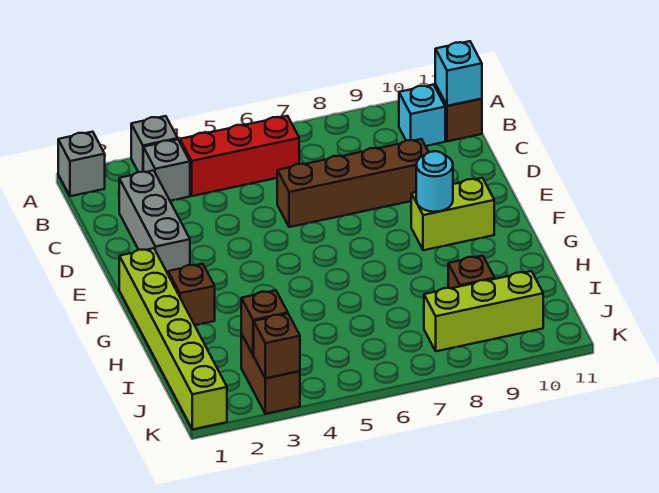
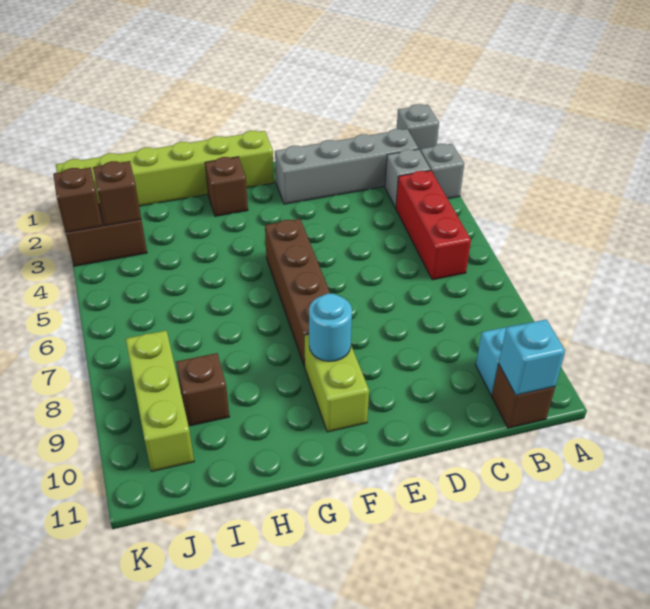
grey brick C2:E2 level 1 -> grey brick B2:E2 level 1
brown brick D6:D9 level 1 -> brown brick F5:F8 level 1

